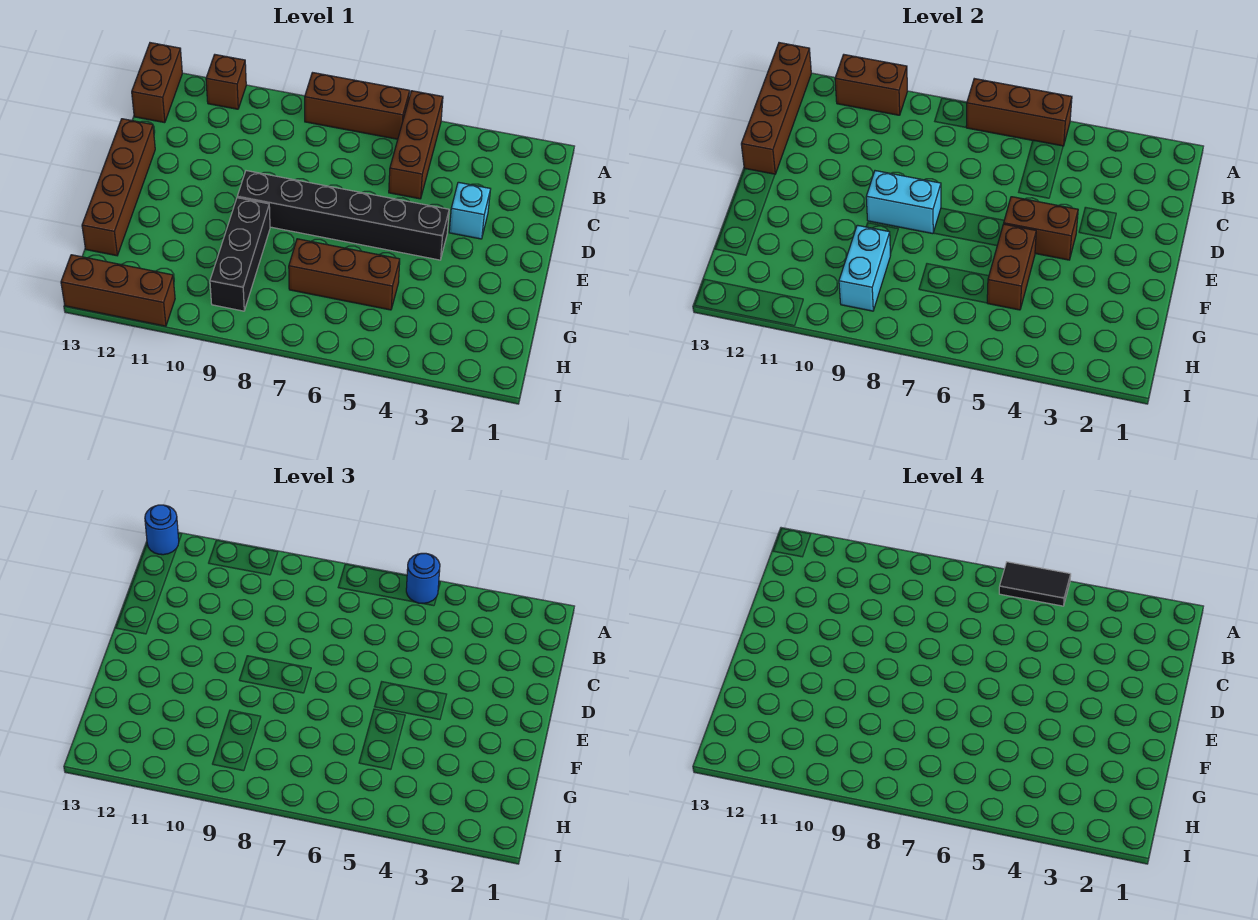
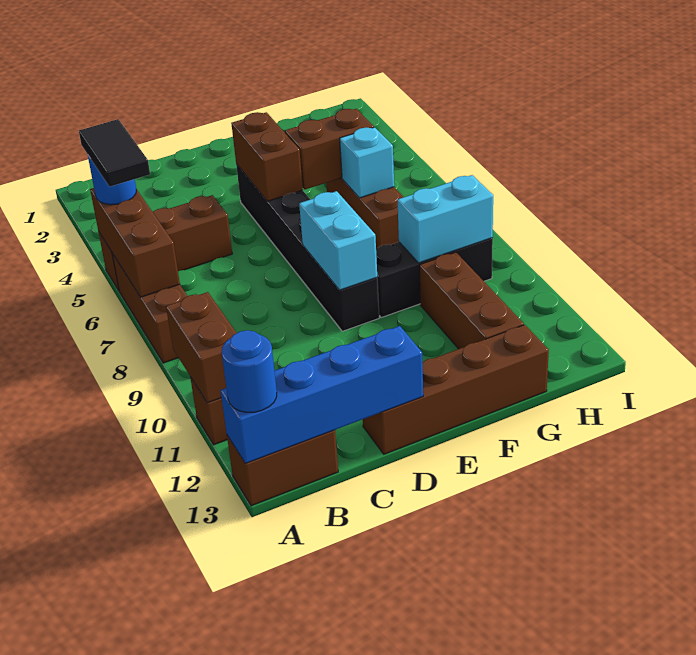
brown brick A13:D13 level 2 -> blue brick A13:D13 level 2
cyan brick D3 level 1 -> cyan brick G6 level 2
brown brick I11:I13 level 1 -> brown brick G10:G12 level 1

